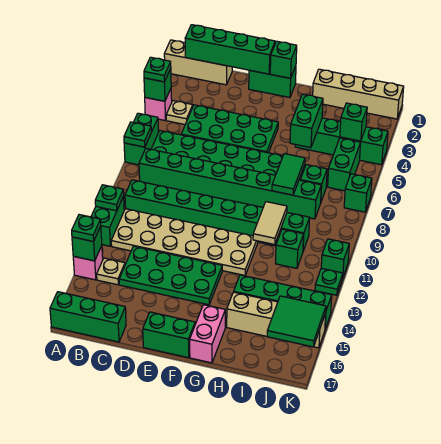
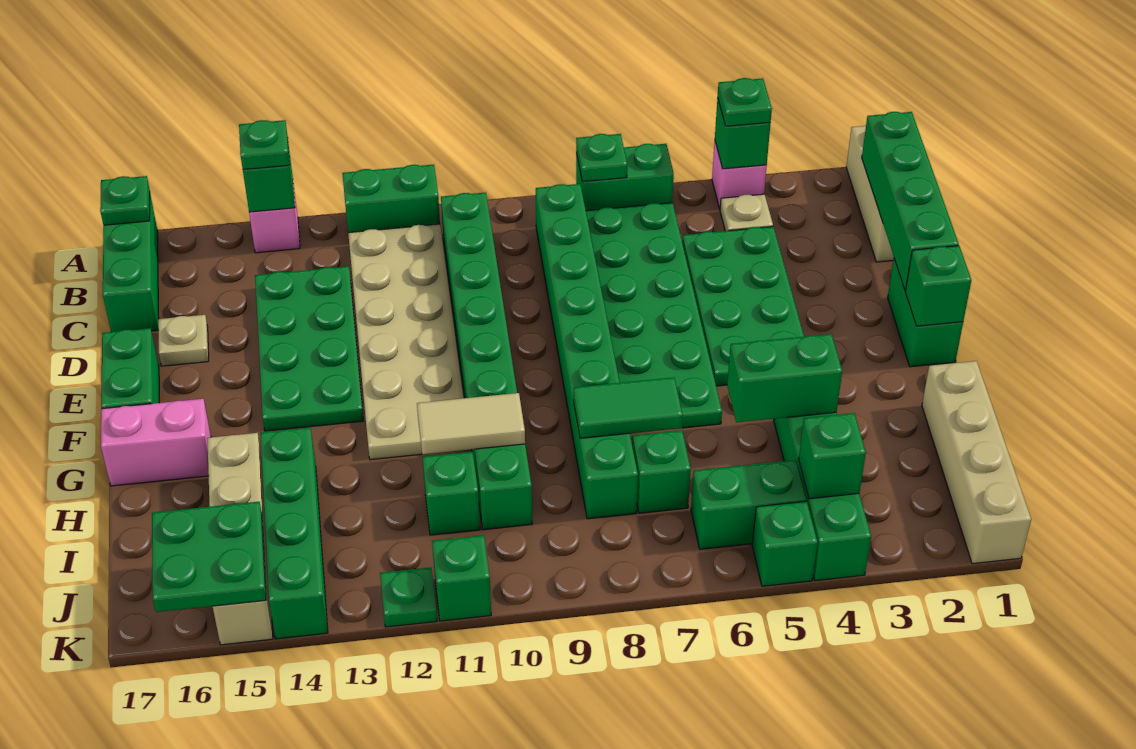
green plate A11 level 2 -> green plate A17 level 2
tan plate B14 level 1 -> tan plate D16 level 1
green tile J15:K16 level 2 -> green plate J15:K16 level 2
green brick K7 level 1 -> green brick K5 level 1

